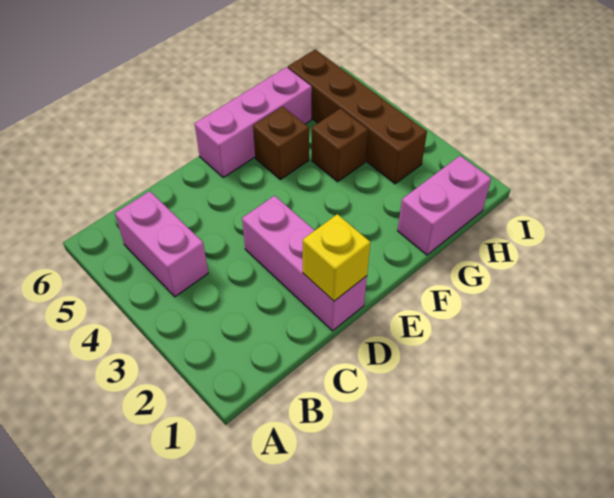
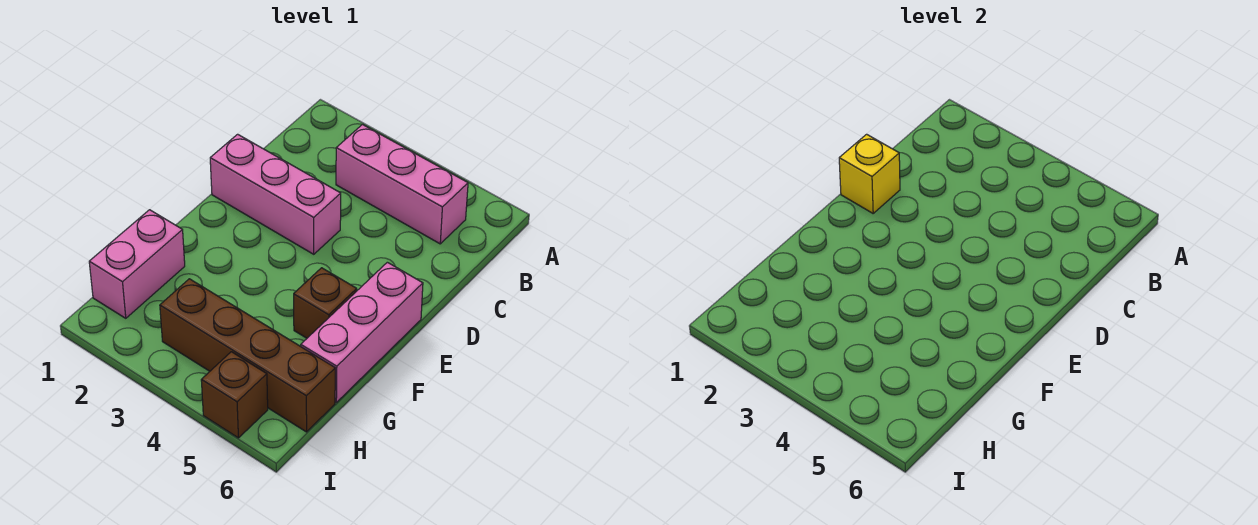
pink brick B4:B5 level 1 -> pink brick B3:B5 level 1
brown brick G4 level 1 -> brown brick I5 level 1

